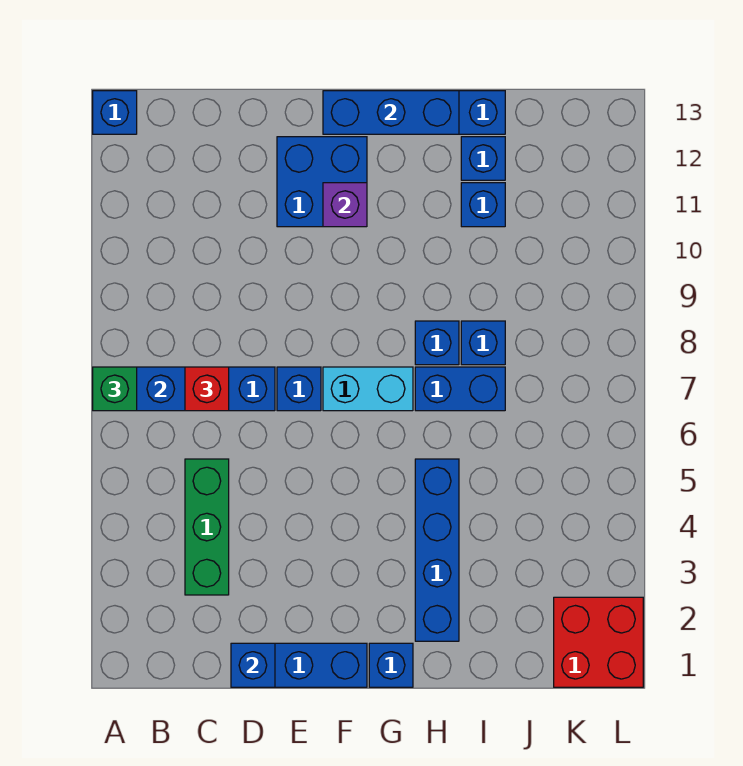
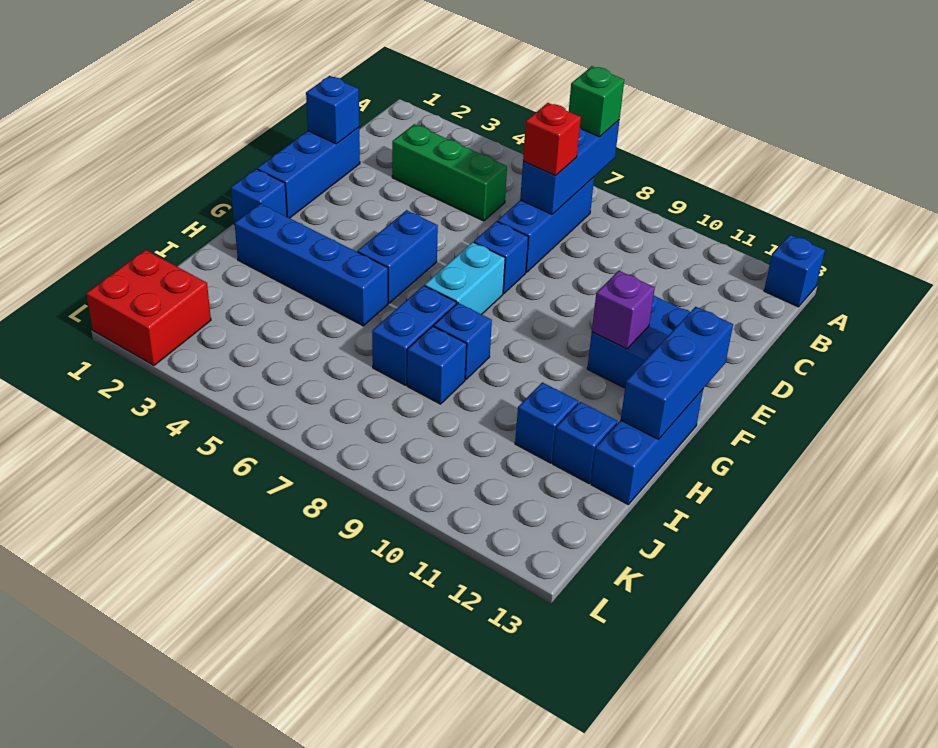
none -> blue brick F5:G5 level 1

